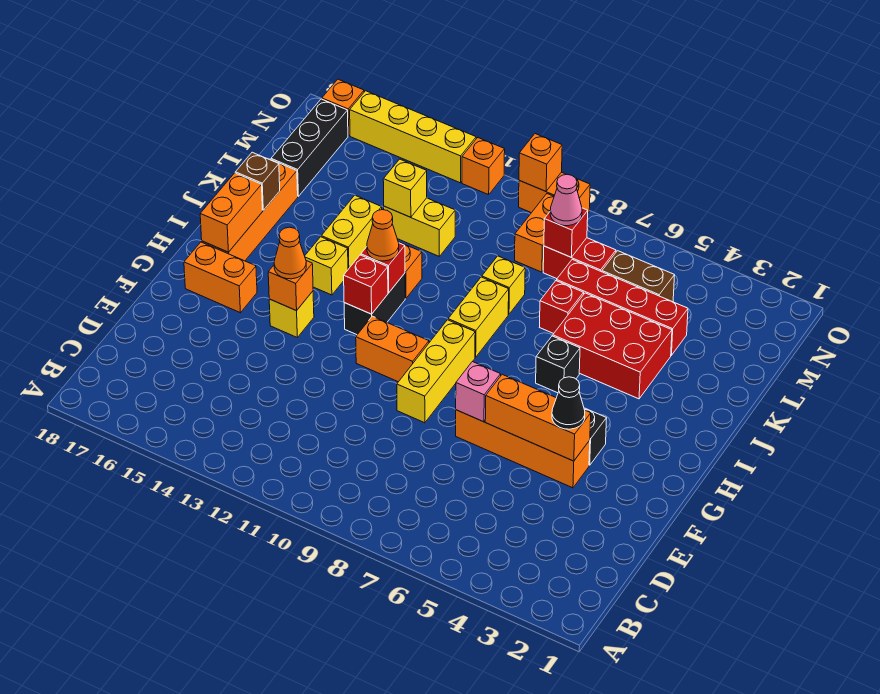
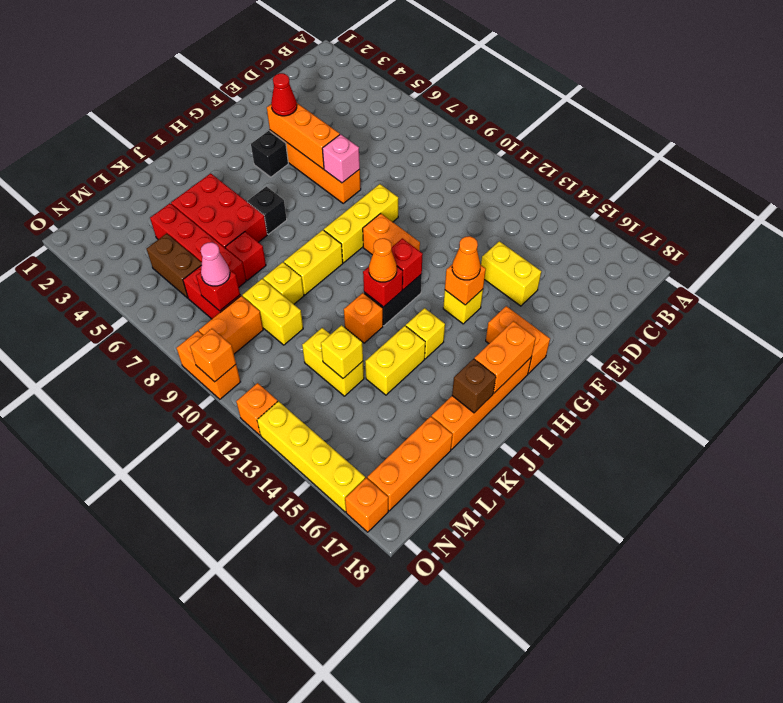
none -> yellow brick E14:E15 level 1
black cone F4 level 3 -> red cone F4 level 3
none -> yellow brick L9:L10 level 1
black brick L17:N17 level 1 -> orange brick L17:N17 level 1

